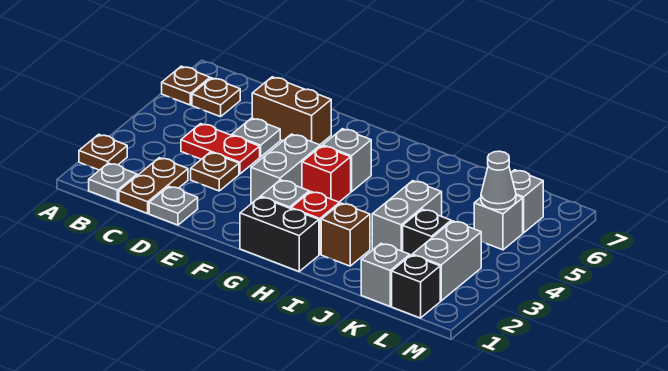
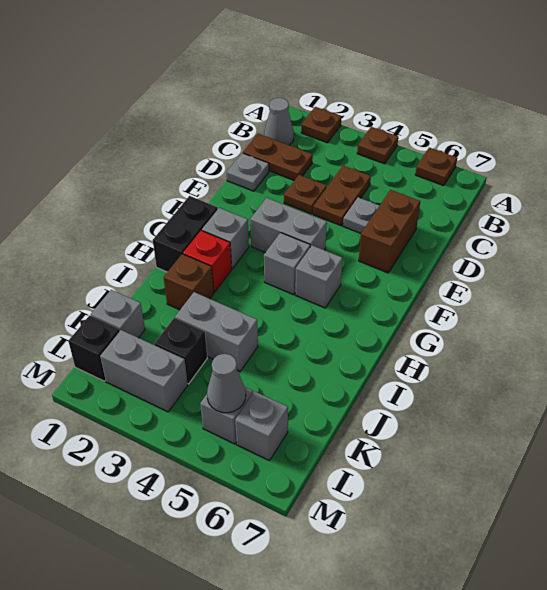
grey plate B1 level 1 -> grey cone B1 level 1
brown plate B6 level 1 -> brown plate A4 level 1
red plate C4:D4 level 1 -> brown plate C4:D4 level 1
red brick G4 level 1 -> grey brick G4 level 1

